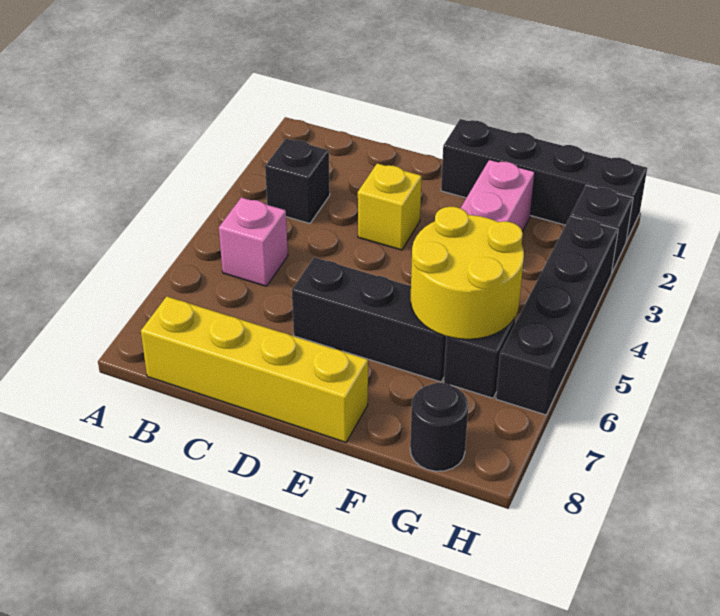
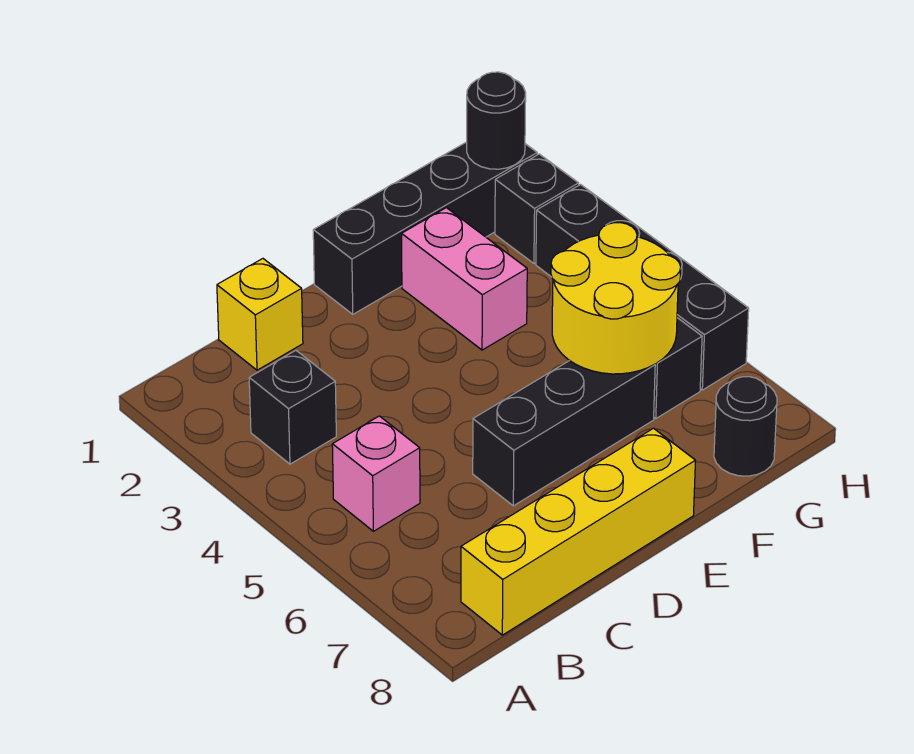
yellow brick D3 level 1 -> yellow brick C1 level 1
none -> black round brick H1 level 2

